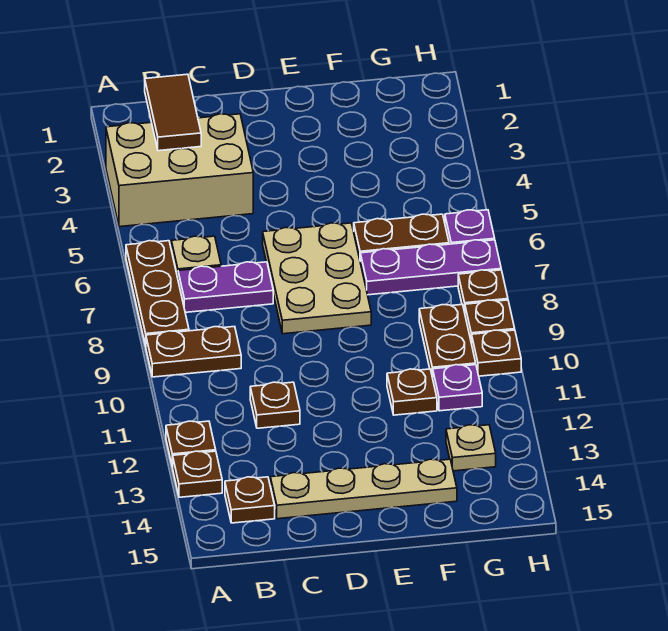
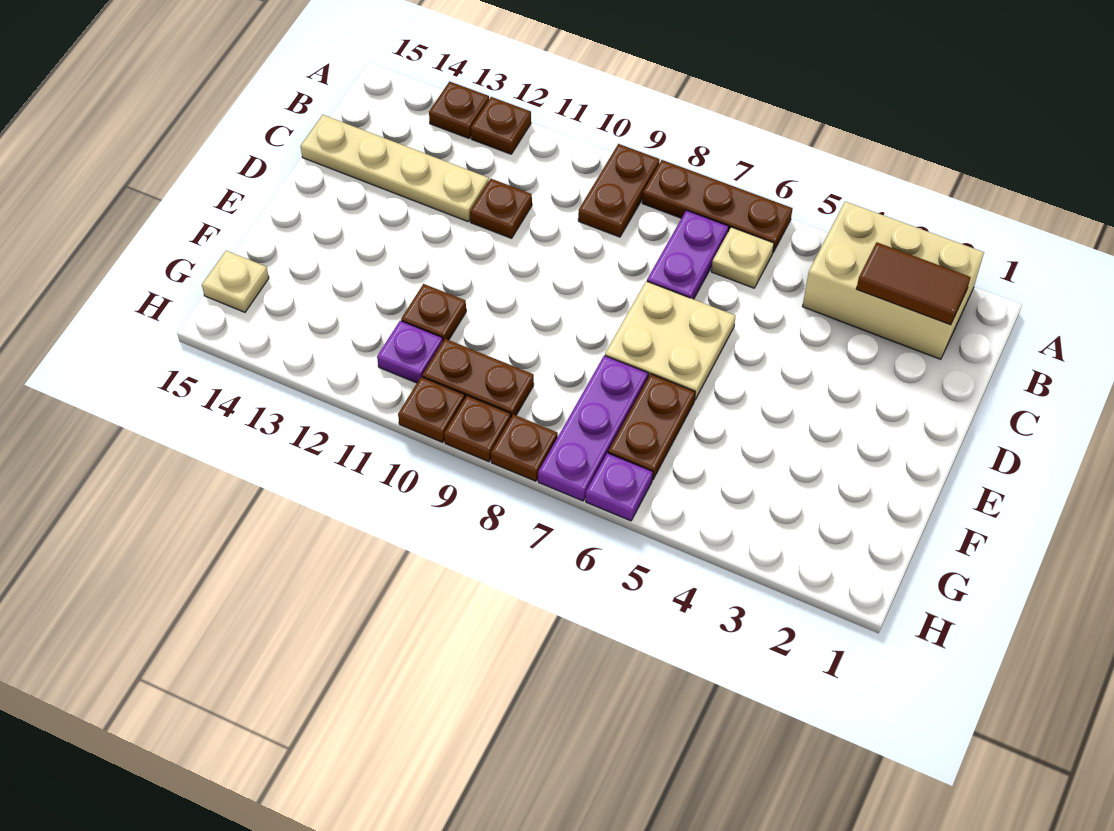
tan brick A3:C4 level 1 -> tan brick A2:B4 level 1
brown plate B14 level 1 -> none
tan plate C14:F14 level 1 -> tan plate C12:C15 level 1
tan plate D6:E8 level 1 -> tan plate D6:E7 level 1
tan plate G13 level 1 -> tan plate G15 level 1

